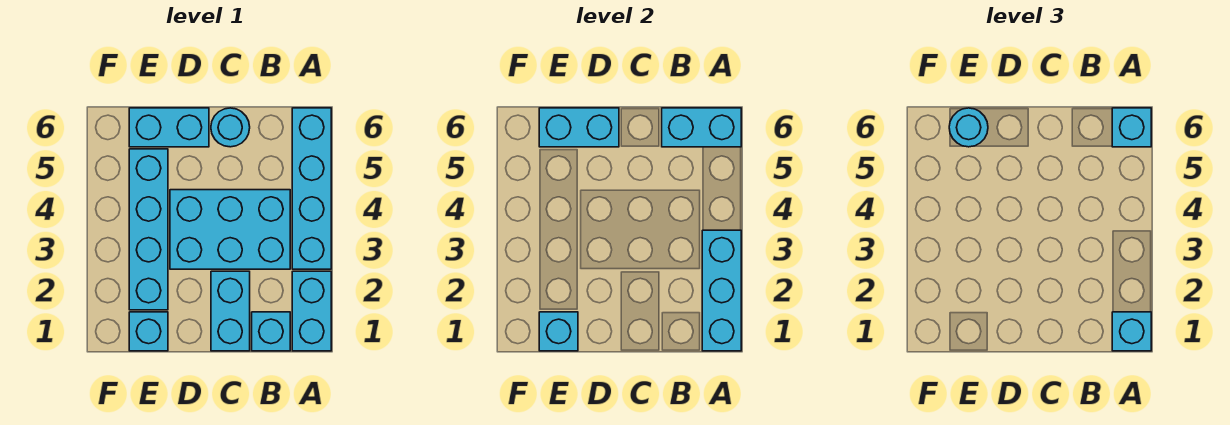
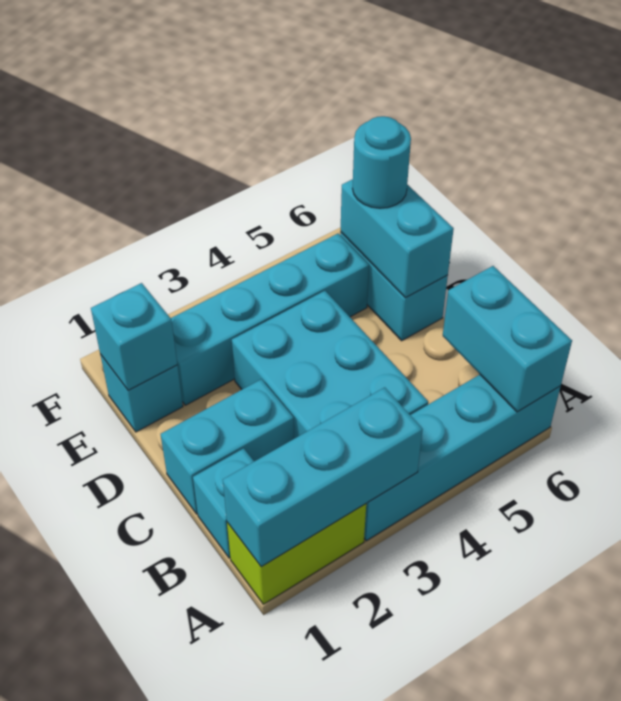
cyan brick A1:A2 level 1 -> lime brick A1:A2 level 1
cyan brick A1 level 3 -> none
cyan brick A6 level 3 -> none
cyan round brick C6 level 1 -> none

